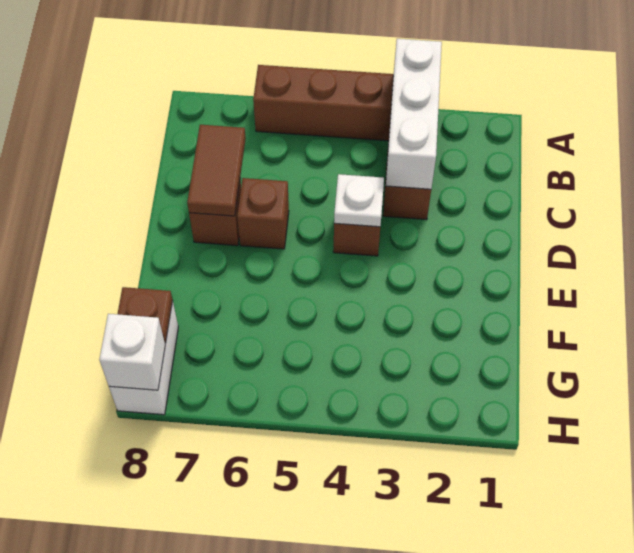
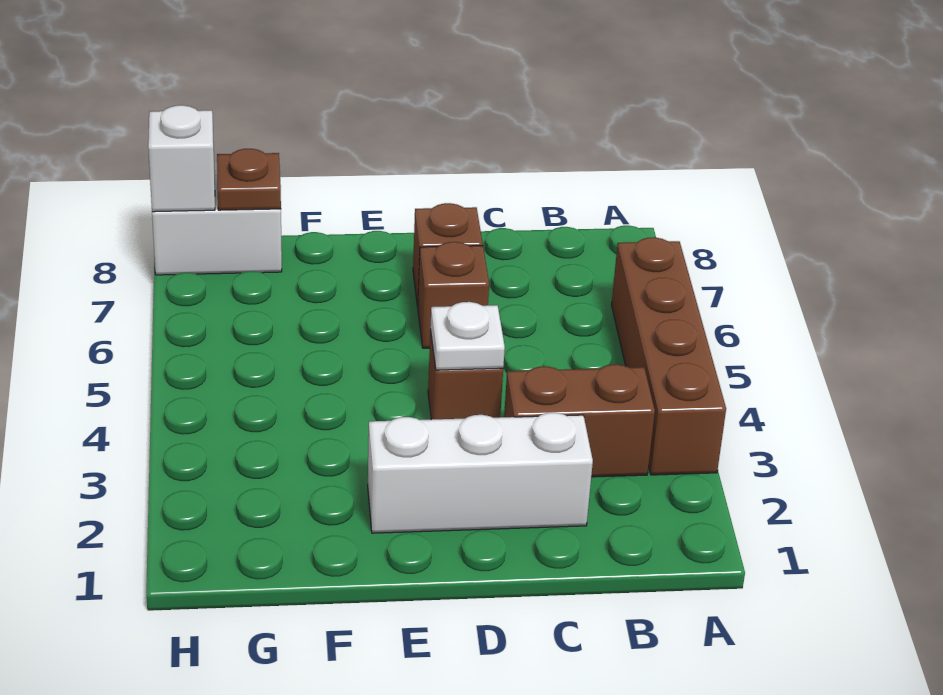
white brick A3:C3 level 2 -> white brick C2:E2 level 1
brown tile C7:D7 level 2 -> none

